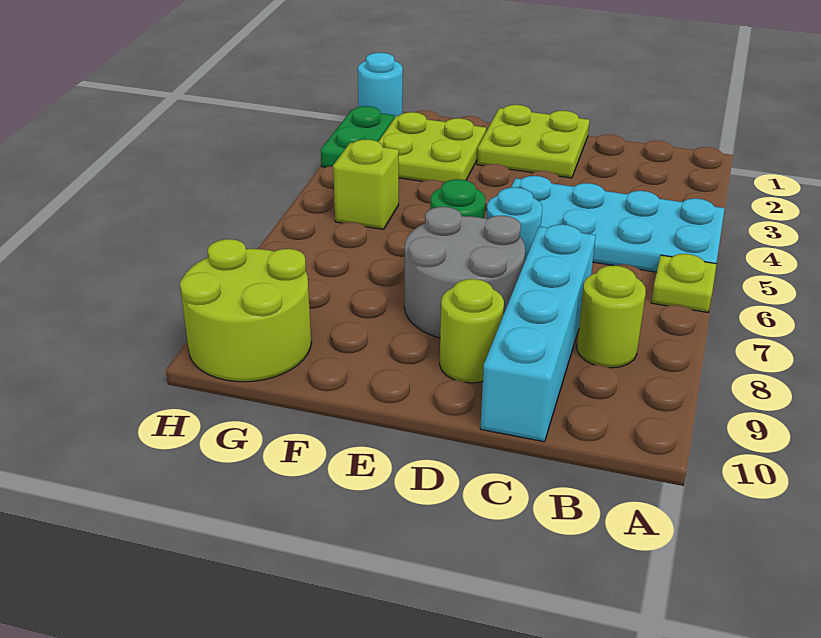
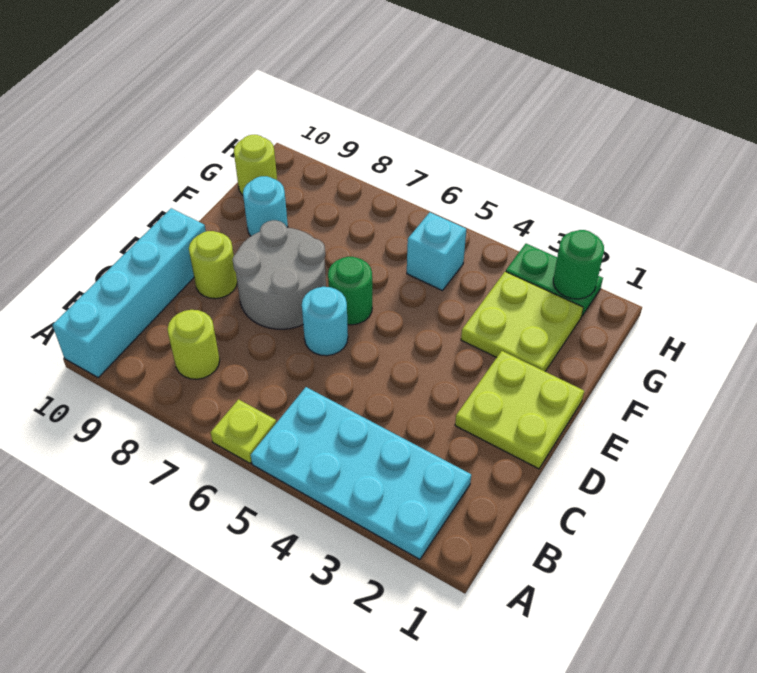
cyan plate A4:D5 level 1 -> cyan plate A2:B5 level 1
cyan brick C7:C10 level 1 -> cyan brick A10:D10 level 1
lime brick G5 level 1 -> cyan brick G5 level 1
lime round brick G9:H10 level 1 -> lime round brick G10 level 1
cyan round brick H1 level 1 -> cyan round brick F9 level 1
none -> green round brick H2 level 2

